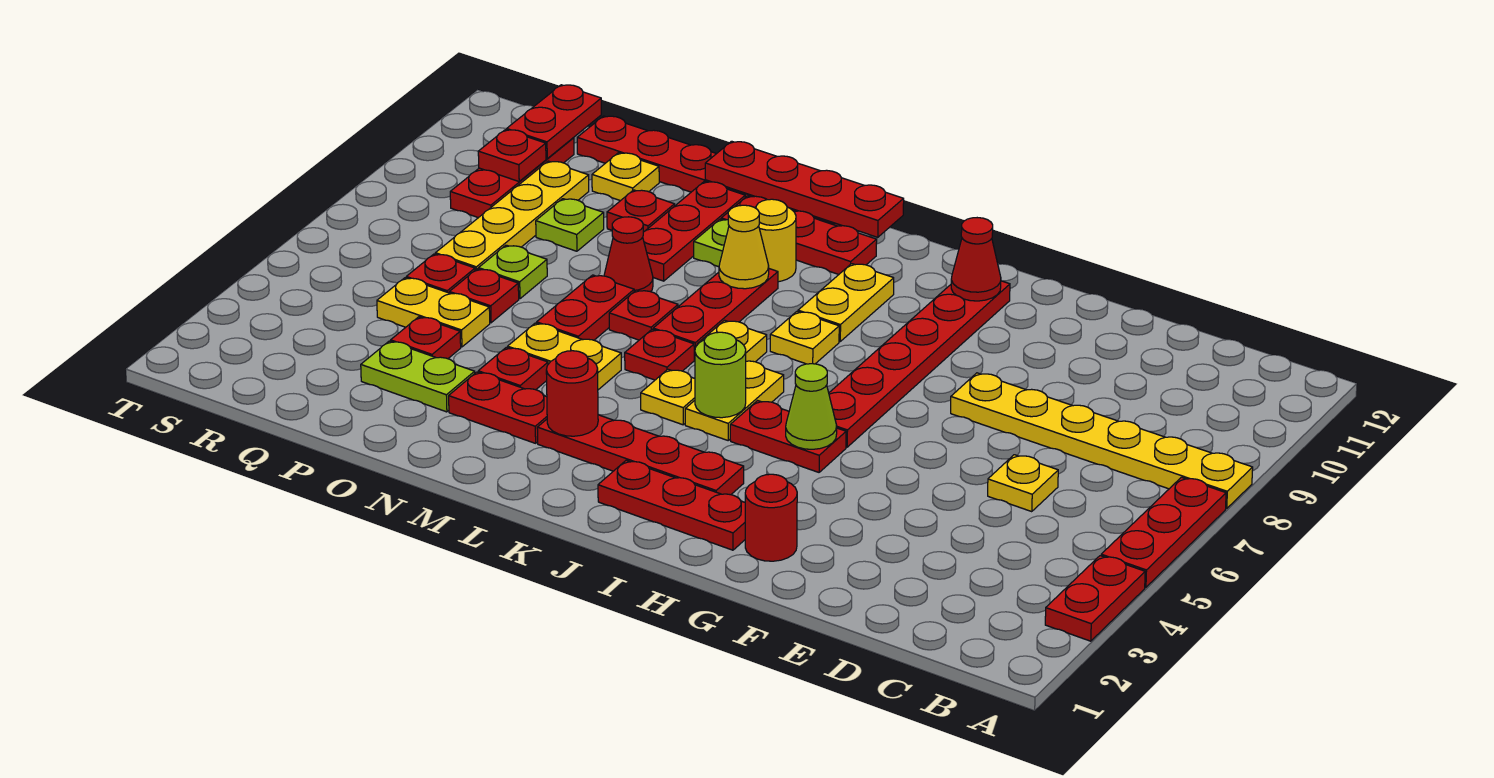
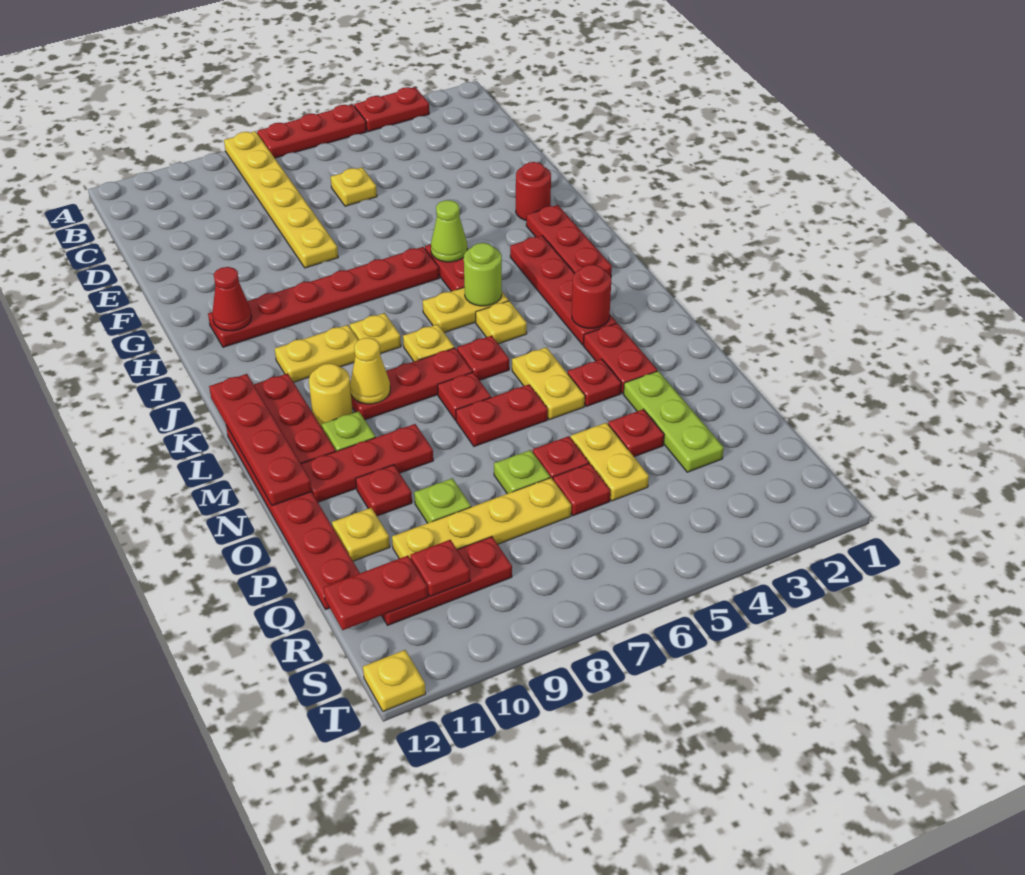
red cone N8 level 1 -> none
lime plate O3:P3 level 1 -> lime plate O3:Q3 level 1
none -> yellow plate T12 level 1

